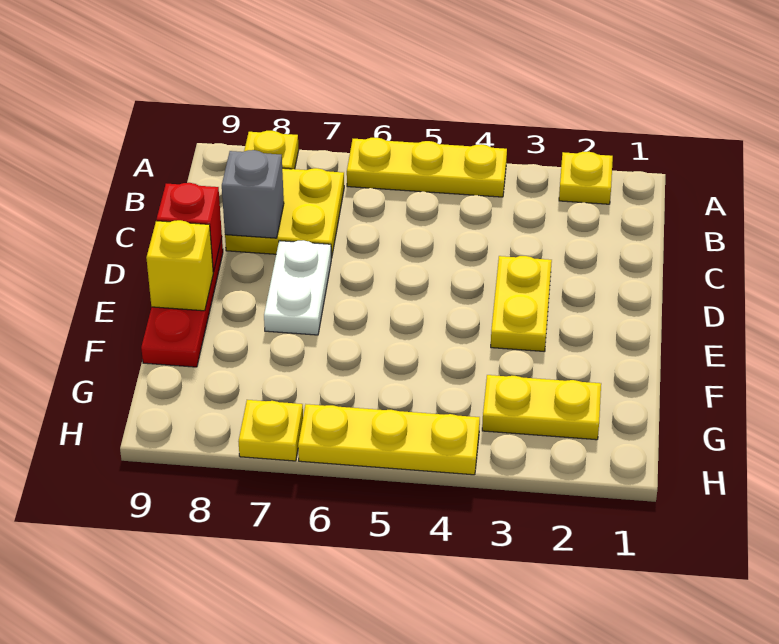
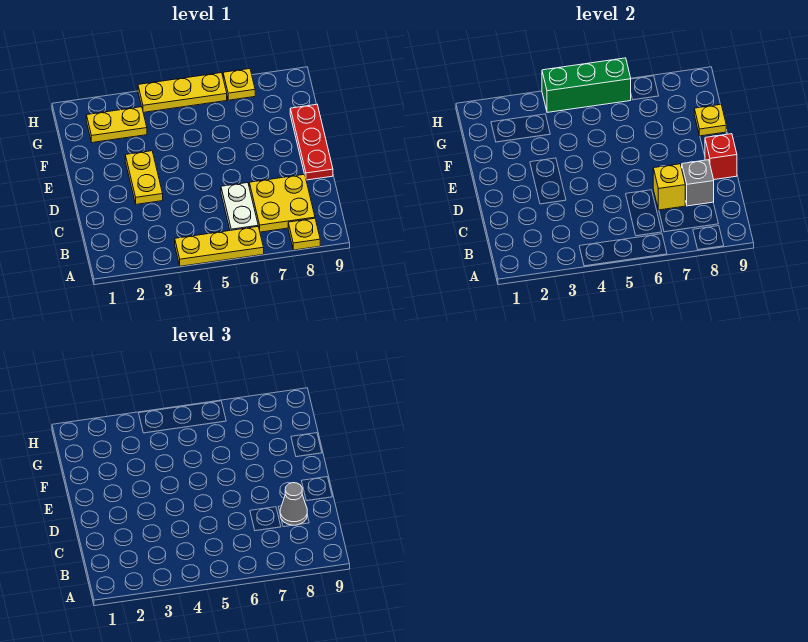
yellow plate A2 level 1 -> yellow plate F9 level 2
none -> grey cone C8 level 3
white plate D7:E7 level 1 -> white plate B6:C6 level 1
yellow brick E9 level 2 -> yellow brick C7 level 2
none -> green brick H4:H6 level 2

